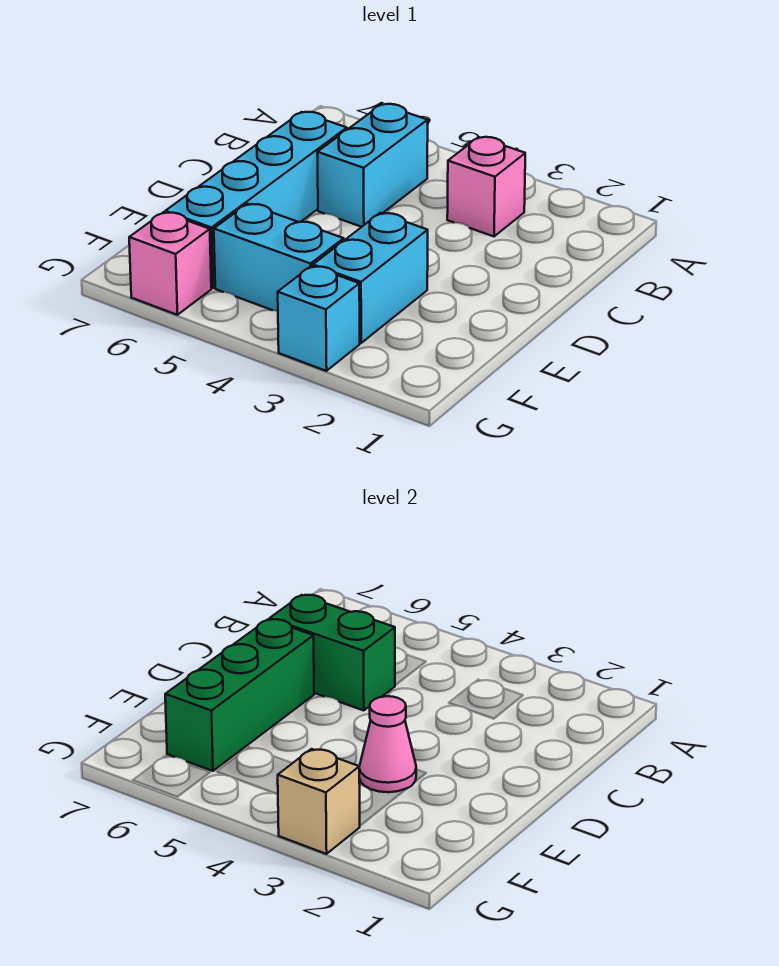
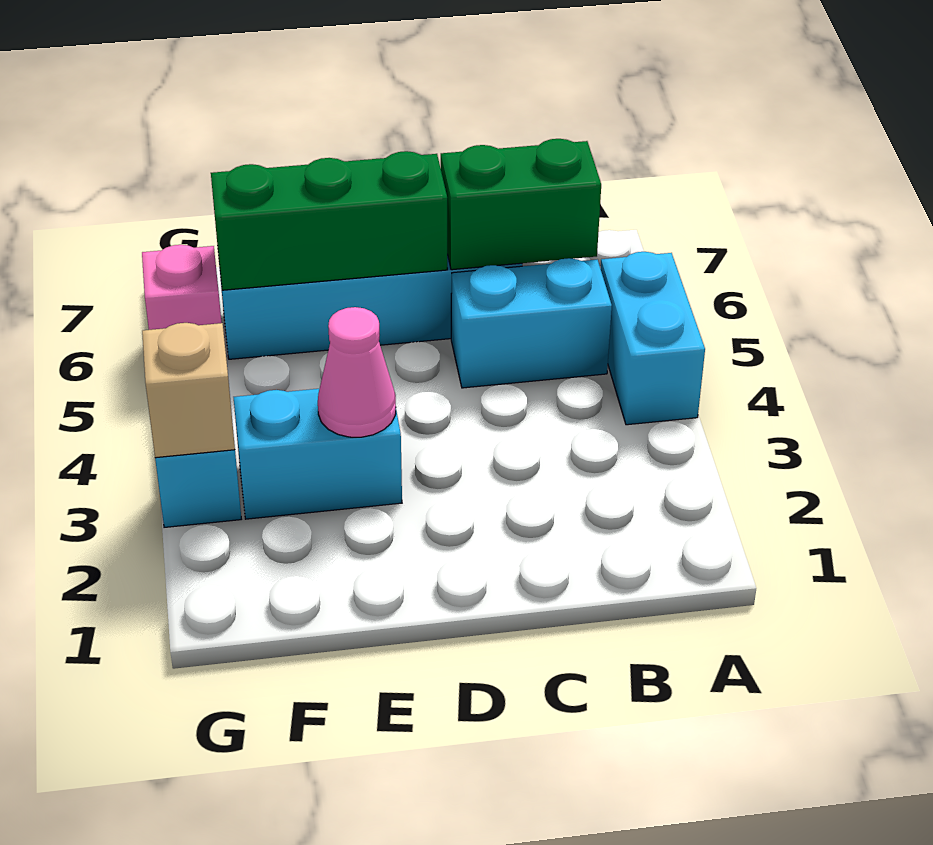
pink brick B3 level 1 -> none
green brick C5:C6 level 2 -> green brick B6:C6 level 2
cyan brick F4:F5 level 1 -> cyan brick A4:A5 level 1

